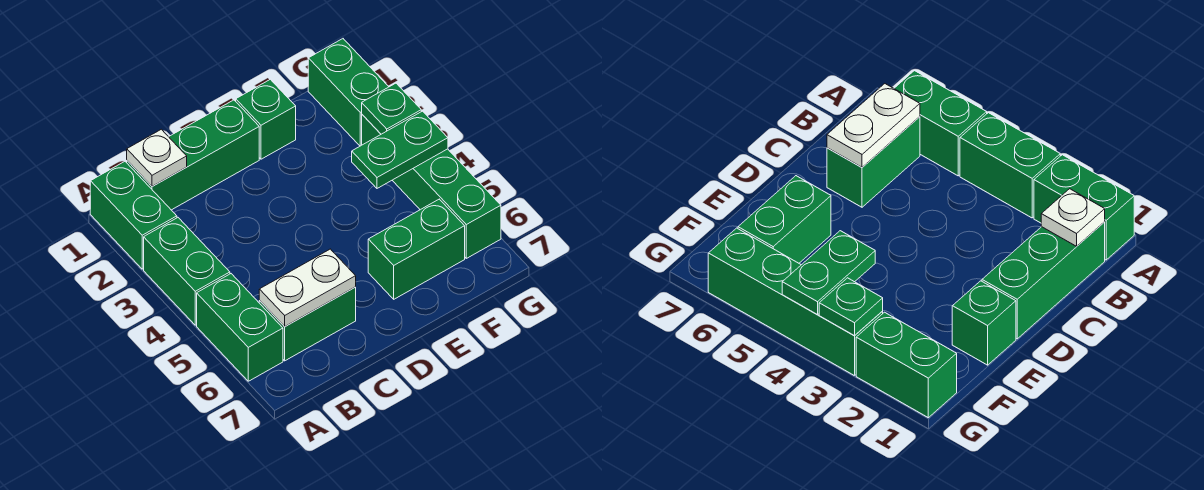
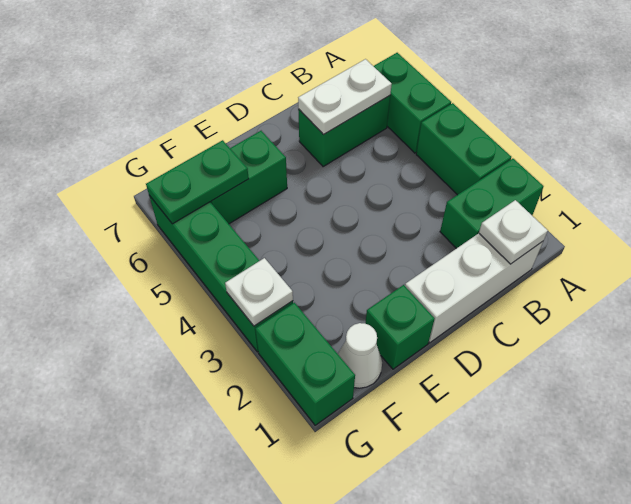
green brick A1:A2 level 1 -> green brick A2:B2 level 1
green brick B1:D1 level 1 -> white brick B1:D1 level 1
none -> white cone F1 level 1
green plate F4:G4 level 2 -> green plate F6:G6 level 2
green plate G3 level 2 -> white plate G3 level 2

